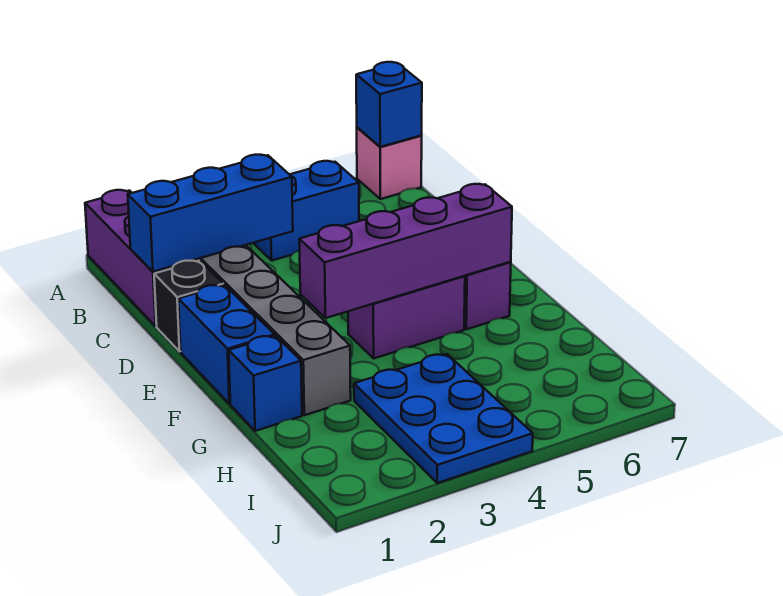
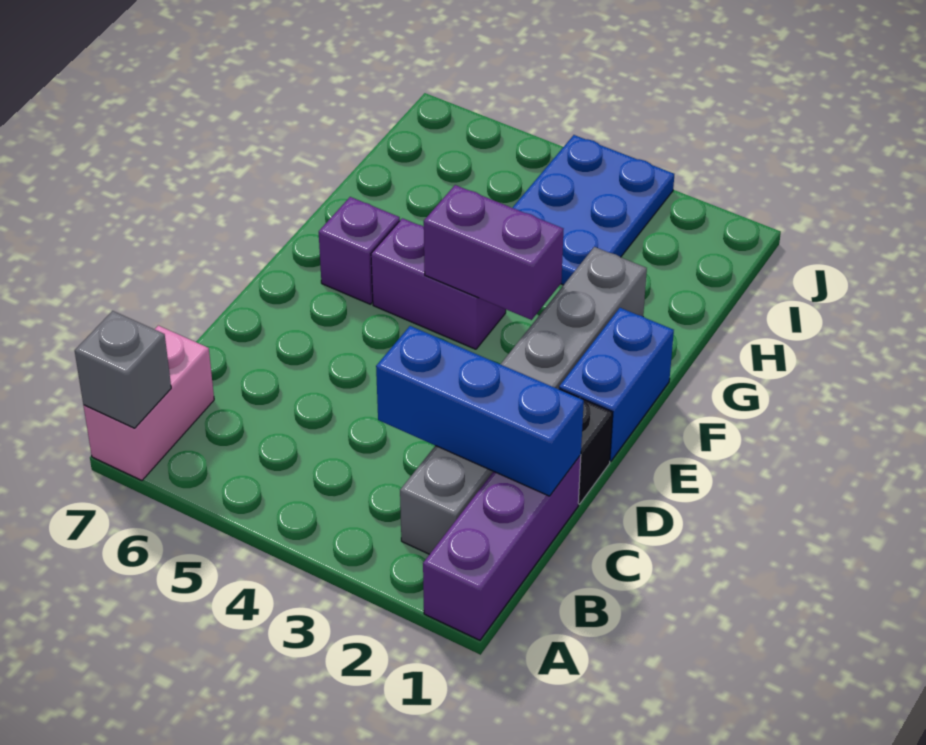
pink brick A7 level 1 -> pink brick A7:B7 level 1
blue brick A7 level 2 -> grey brick A7 level 2
blue brick B4:B5 level 1 -> none
purple brick F3:F6 level 2 -> purple brick F3:F4 level 2
blue brick G1 level 1 -> none

